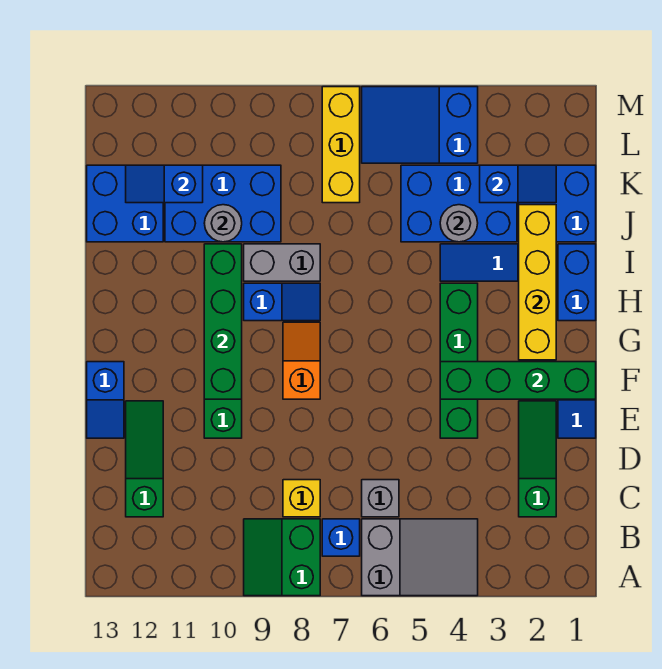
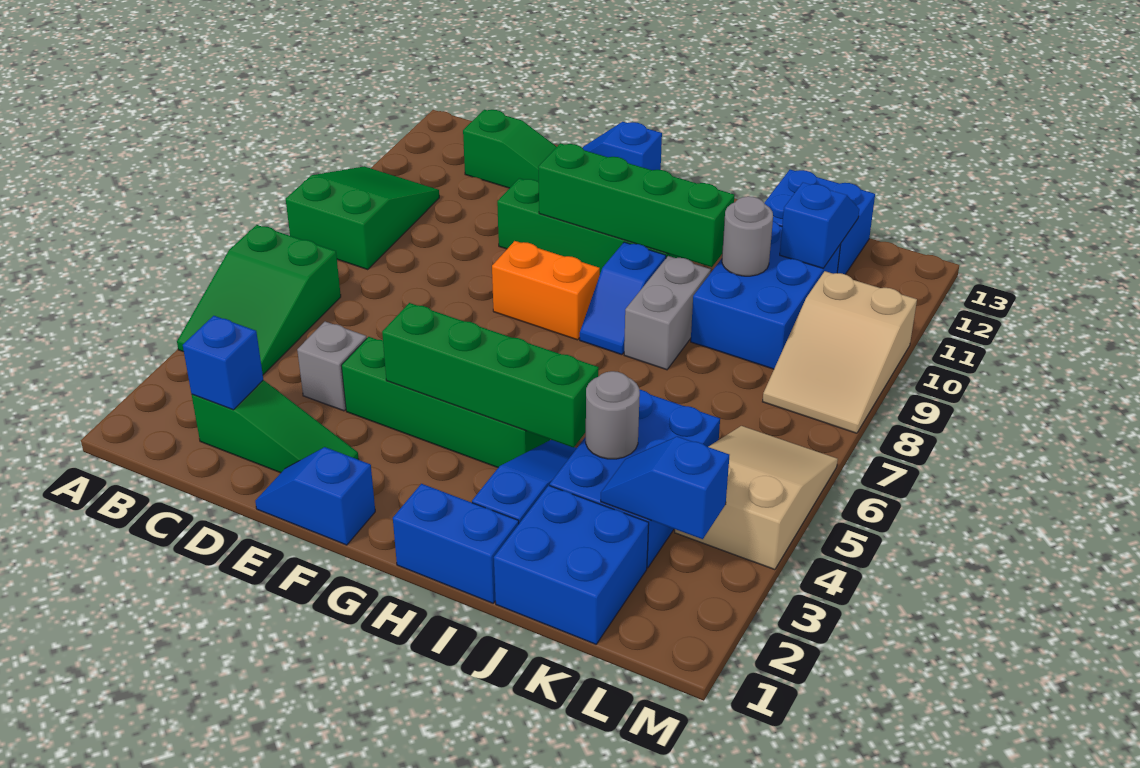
grey slope A4:B6 level 1 top 6 -> green slope A4:B6 level 1 top 6
green slope A8:B9 level 1 top 8 -> green slope A8:B10 level 1 top 8
blue brick B7 level 1 -> blue brick C2 level 2
grey brick C6 level 1 -> grey brick D4 level 1
yellow brick C8 level 1 -> none
green brick F1:F4 level 2 -> green brick F4:I4 level 2
orange slope F8:G8 level 1 top F -> orange brick F8:G8 level 1
yellow brick G2:J2 level 2 -> none
blue slope K2:K3 level 2 top 3 -> blue slope K3:L3 level 2 top L
yellow brick K7:M7 level 1 -> none
blue slope L4:M6 level 1 top 4 -> tan slope L4:M6 level 1 top 4
none -> tan slope L8:M10 level 1 top 10

